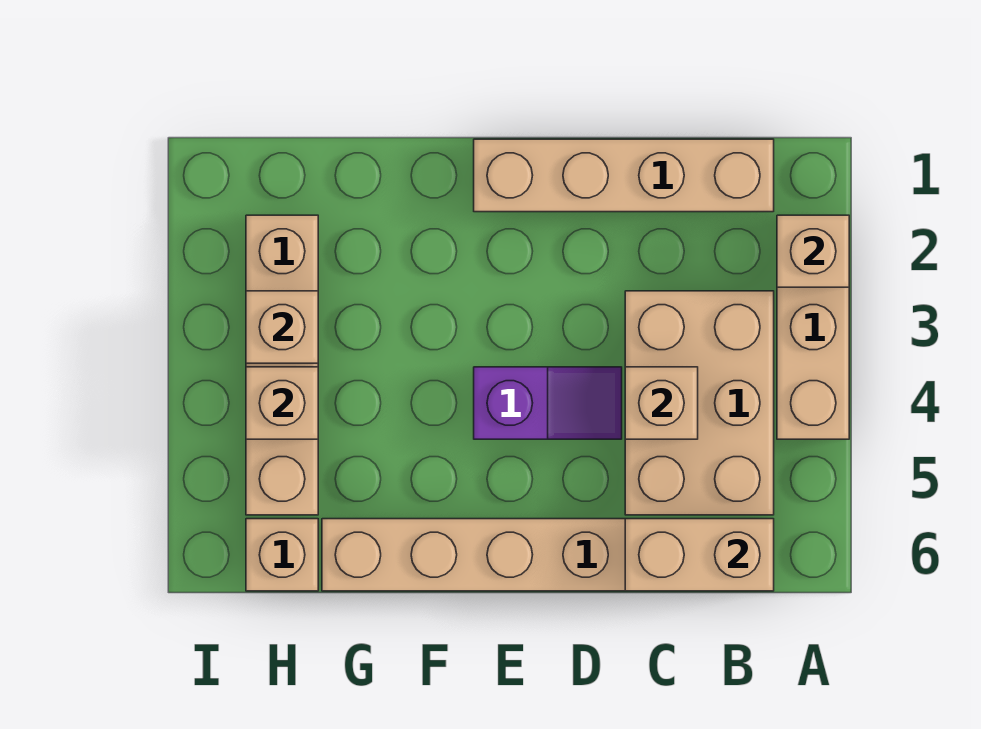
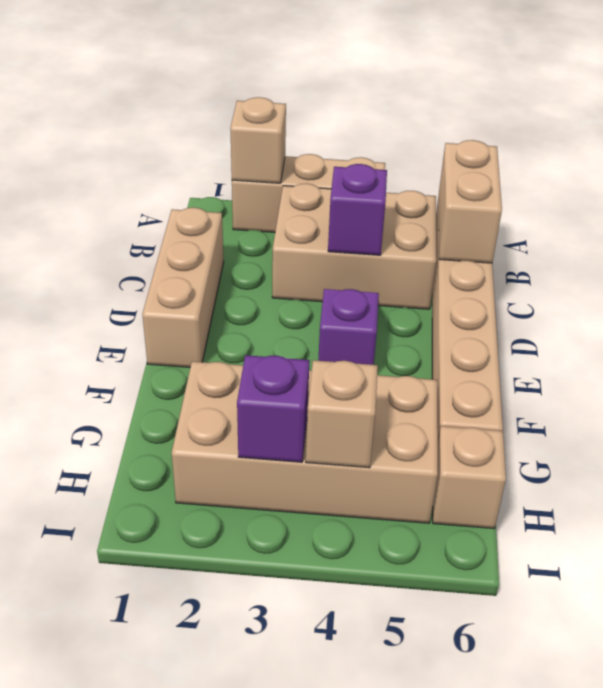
tan brick B1:E1 level 1 -> tan brick C1:E1 level 1
tan brick C4 level 2 -> purple brick C4 level 2
tan brick H2:H5 level 1 -> tan brick G2:H5 level 1
tan brick H3 level 2 -> purple brick H3 level 2

